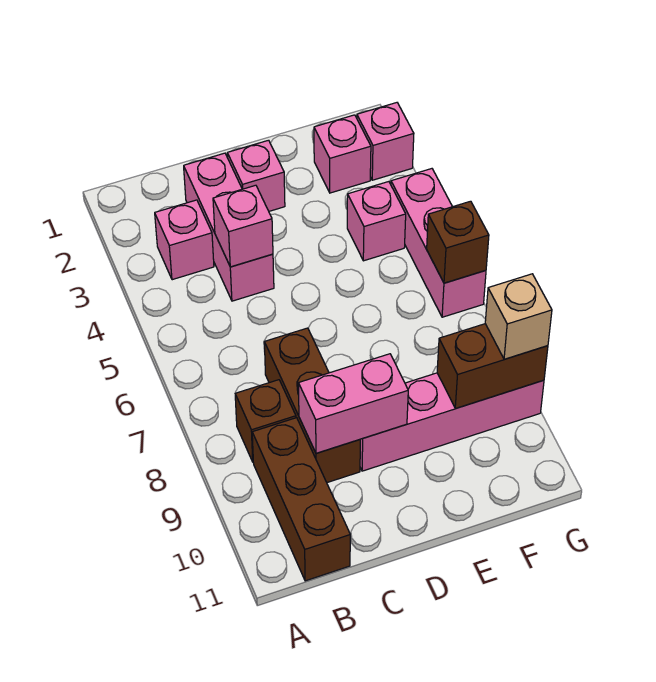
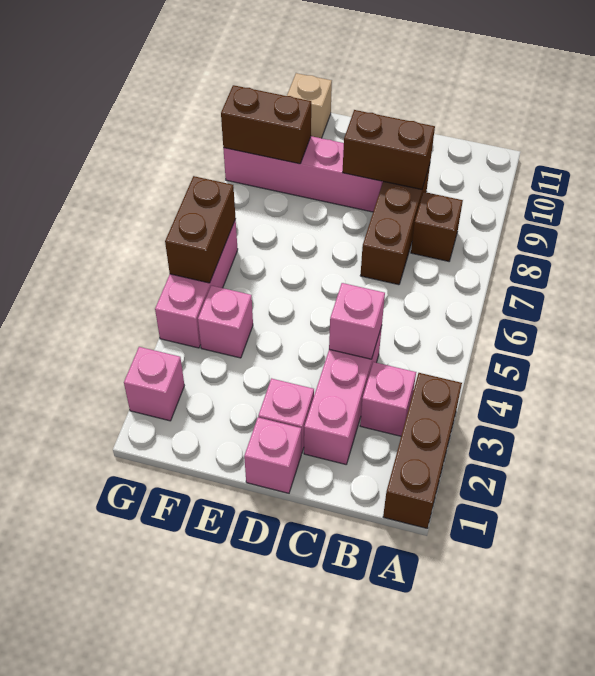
brown brick B9:B11 level 1 -> brown brick A1:A3 level 1
pink brick C9:D9 level 2 -> brown brick C9:D9 level 2
pink brick F2 level 1 -> pink brick D1 level 1
brown brick G6 level 2 -> brown brick G5:G6 level 2
tan brick G9 level 3 -> tan brick F11 level 1

